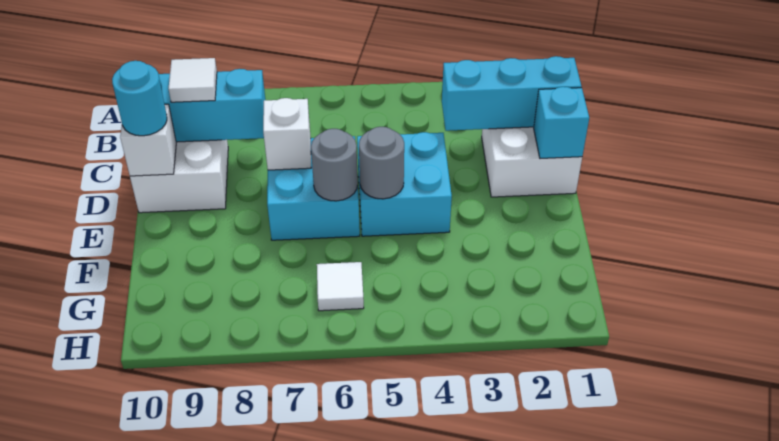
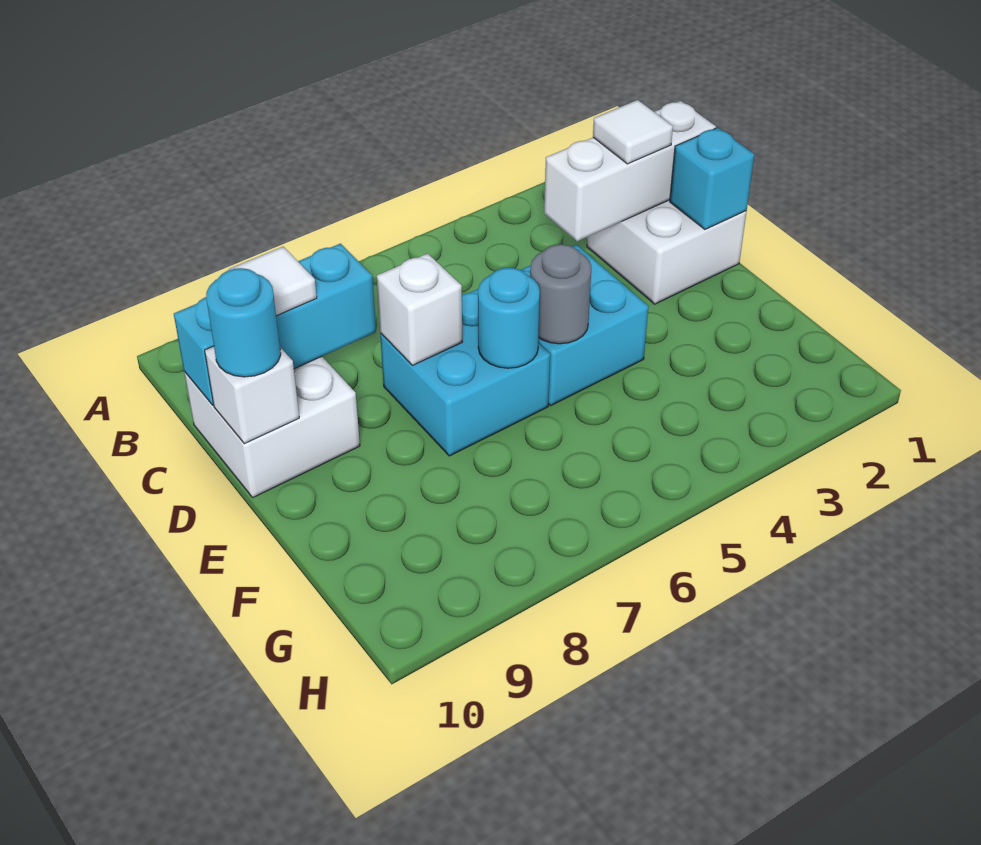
cyan brick C1:C3 level 2 -> white brick C1:C3 level 2
grey round brick E6 level 2 -> cyan round brick E6 level 2
white tile G6 level 1 -> white tile C2 level 3

